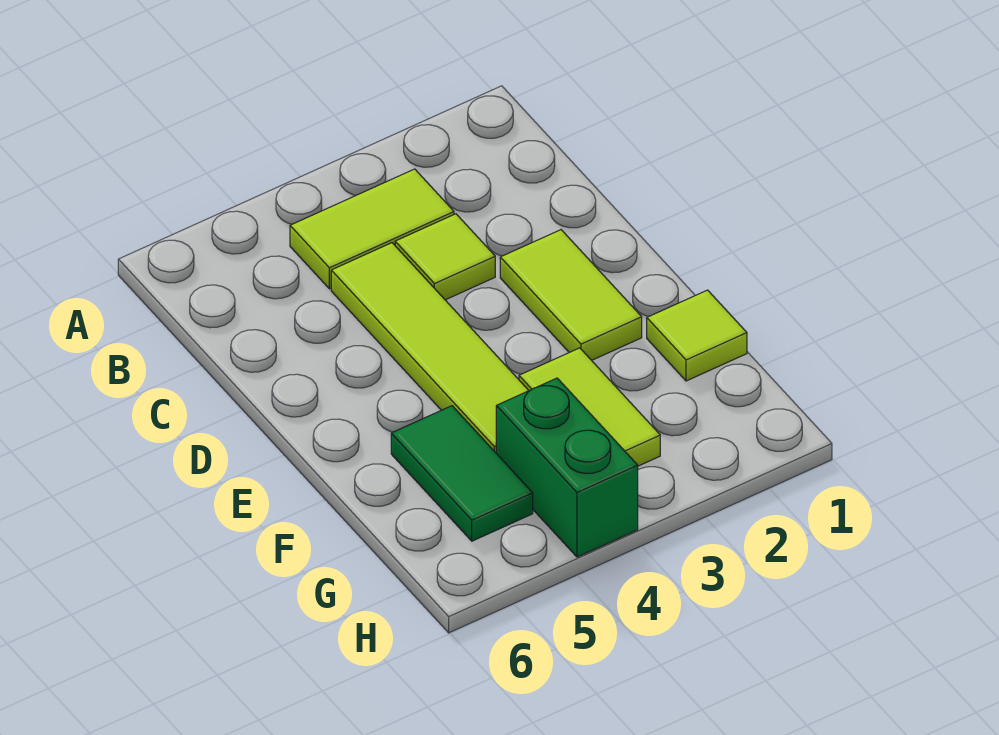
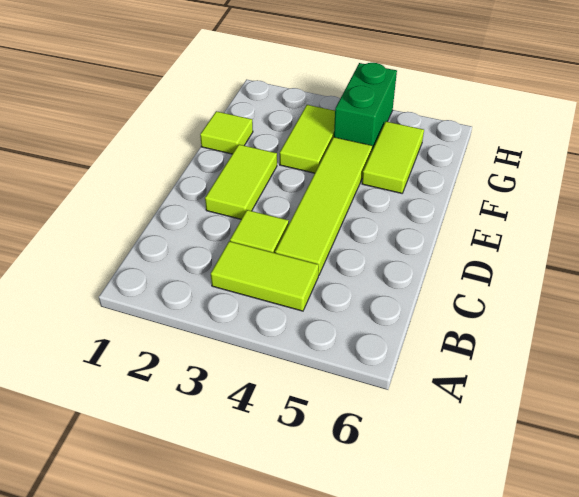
green tile F5:G5 level 1 -> lime tile F5:G5 level 1

